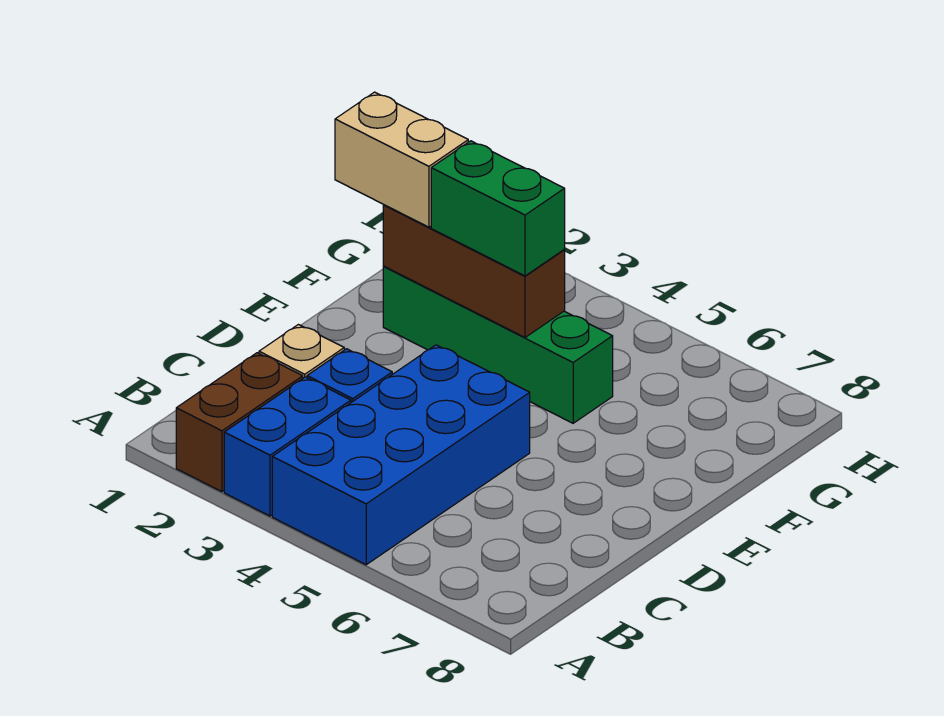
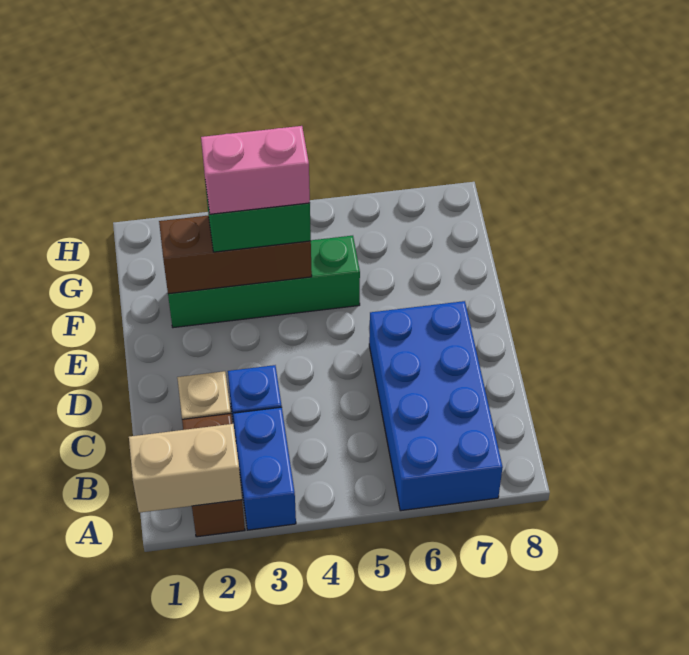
blue brick A4:D5 level 1 -> blue brick A6:D7 level 1
tan brick F1:F2 level 3 -> tan brick A1:A2 level 2
none -> pink brick F3:F4 level 4

